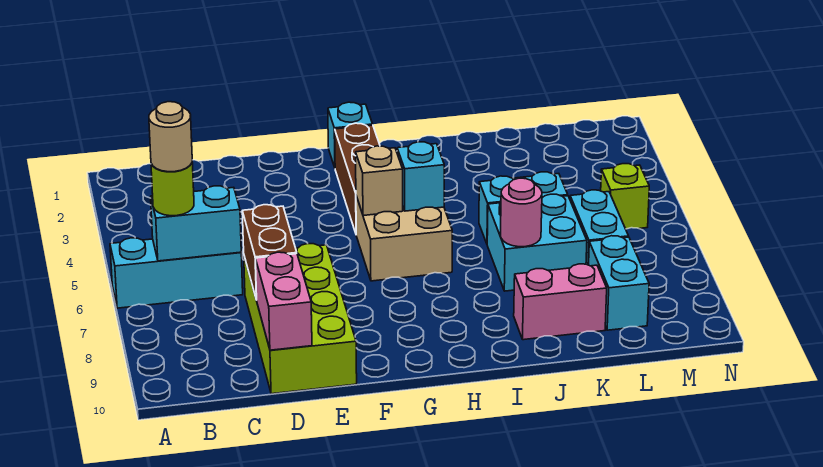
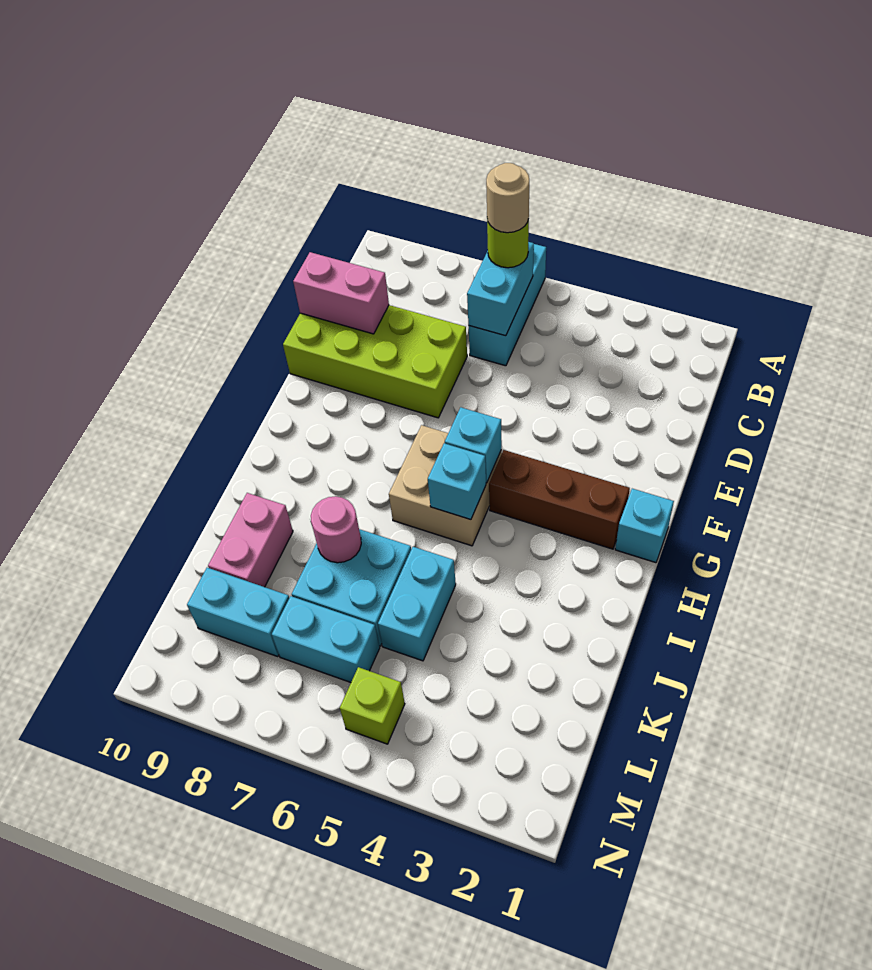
brown brick D7:D8 level 2 -> none
tan brick G5 level 2 -> cyan brick G5 level 2

